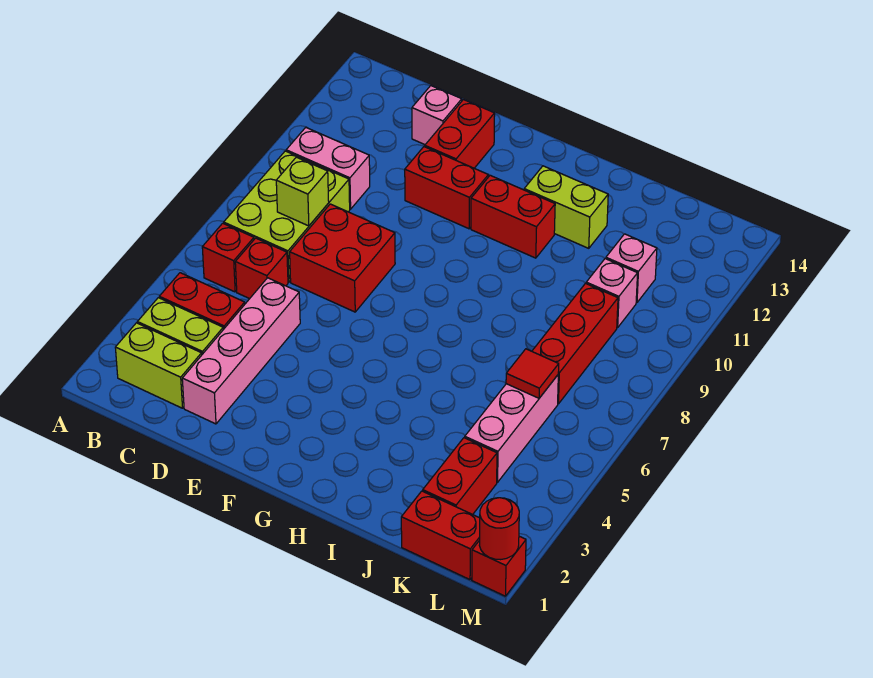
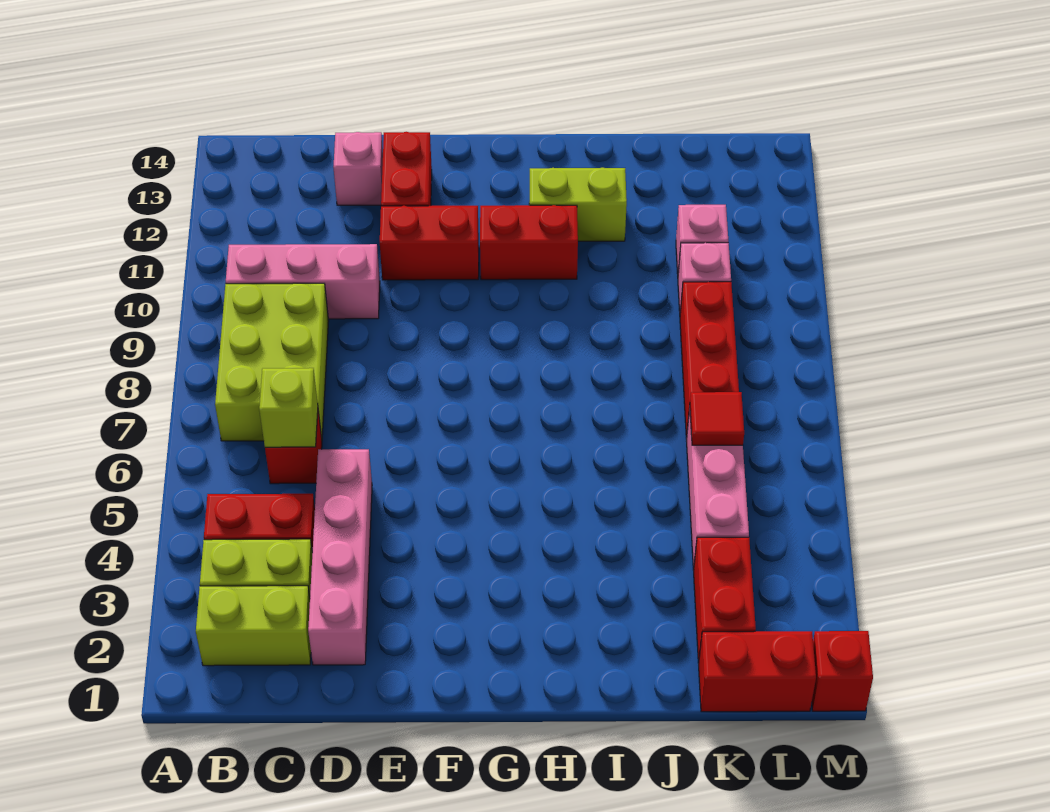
red brick B6 level 1 -> none
pink brick B10:C10 level 1 -> pink brick B10:D10 level 1
lime brick C8 level 2 -> lime brick C6 level 2
red brick D7:E8 level 1 -> none
red round brick M1 level 2 -> none

